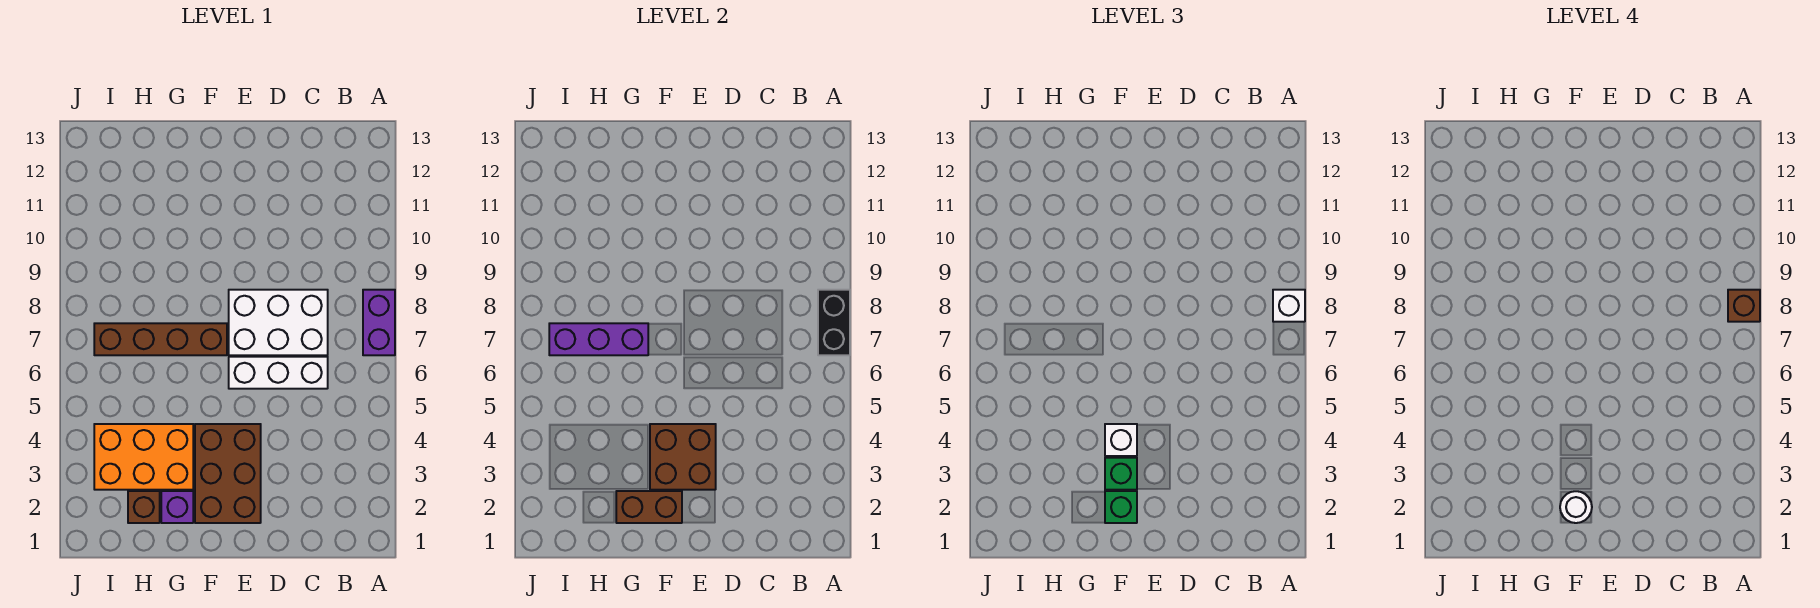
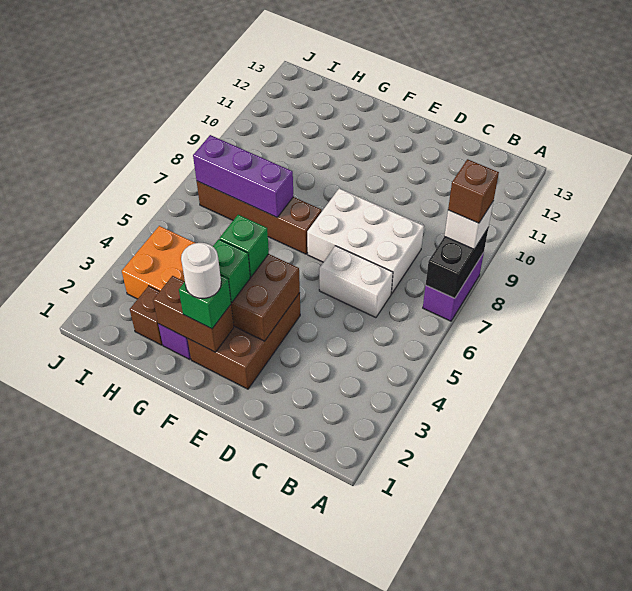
white brick C6:E6 level 1 -> white brick C6:D6 level 1
white brick F4 level 3 -> green brick F4 level 3

